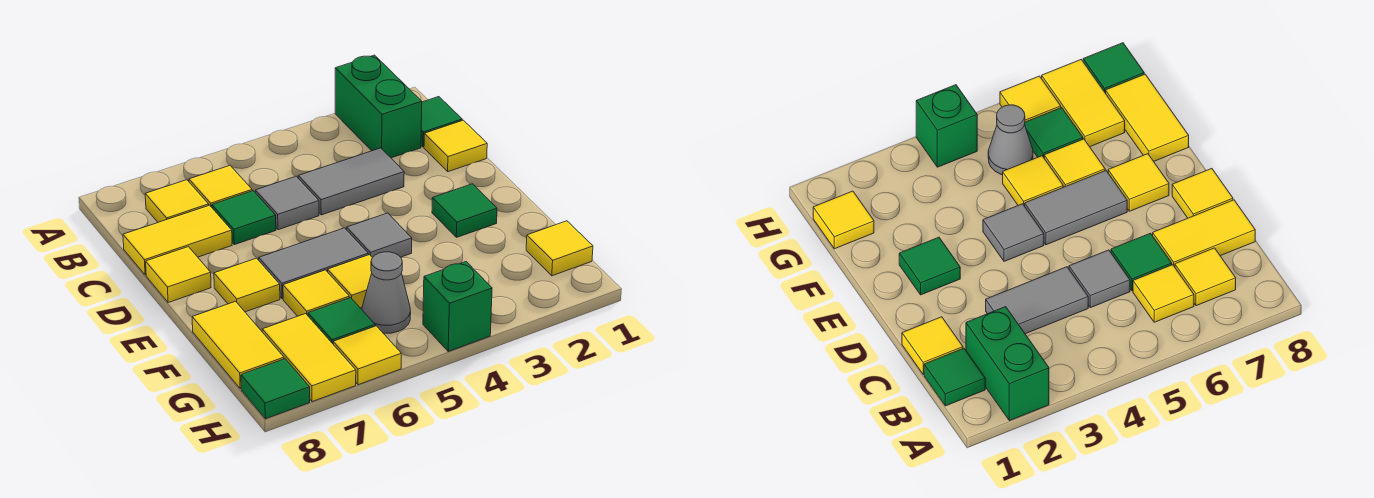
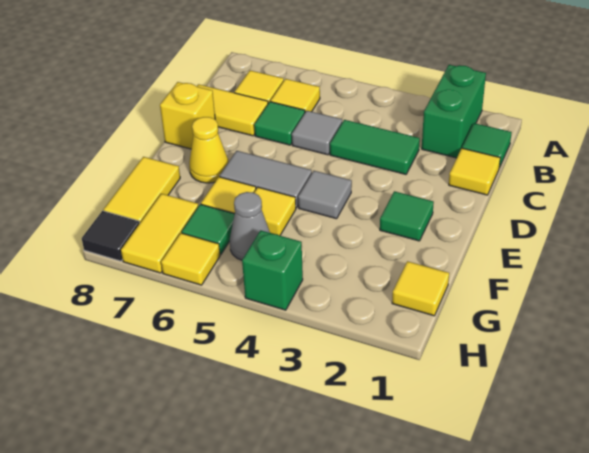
grey tile C3:C4 level 1 -> green tile C3:C4 level 1
yellow tile D8 level 1 -> yellow brick D8 level 1
yellow tile E7 level 1 -> yellow cone E7 level 1
green tile H8 level 1 -> black tile H8 level 1

